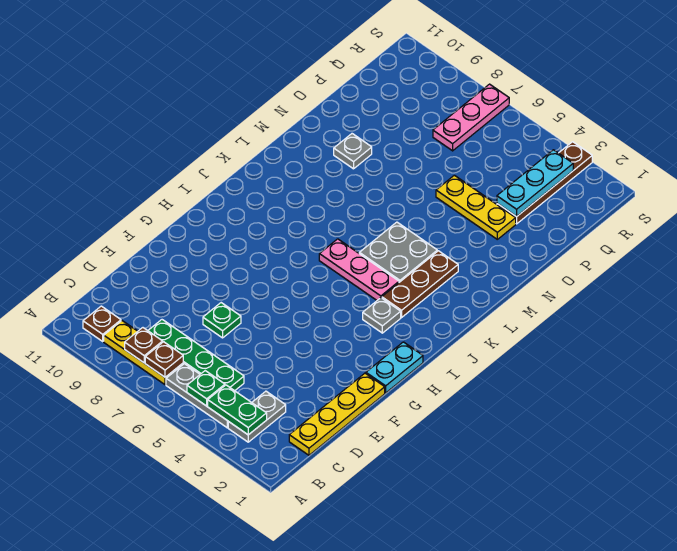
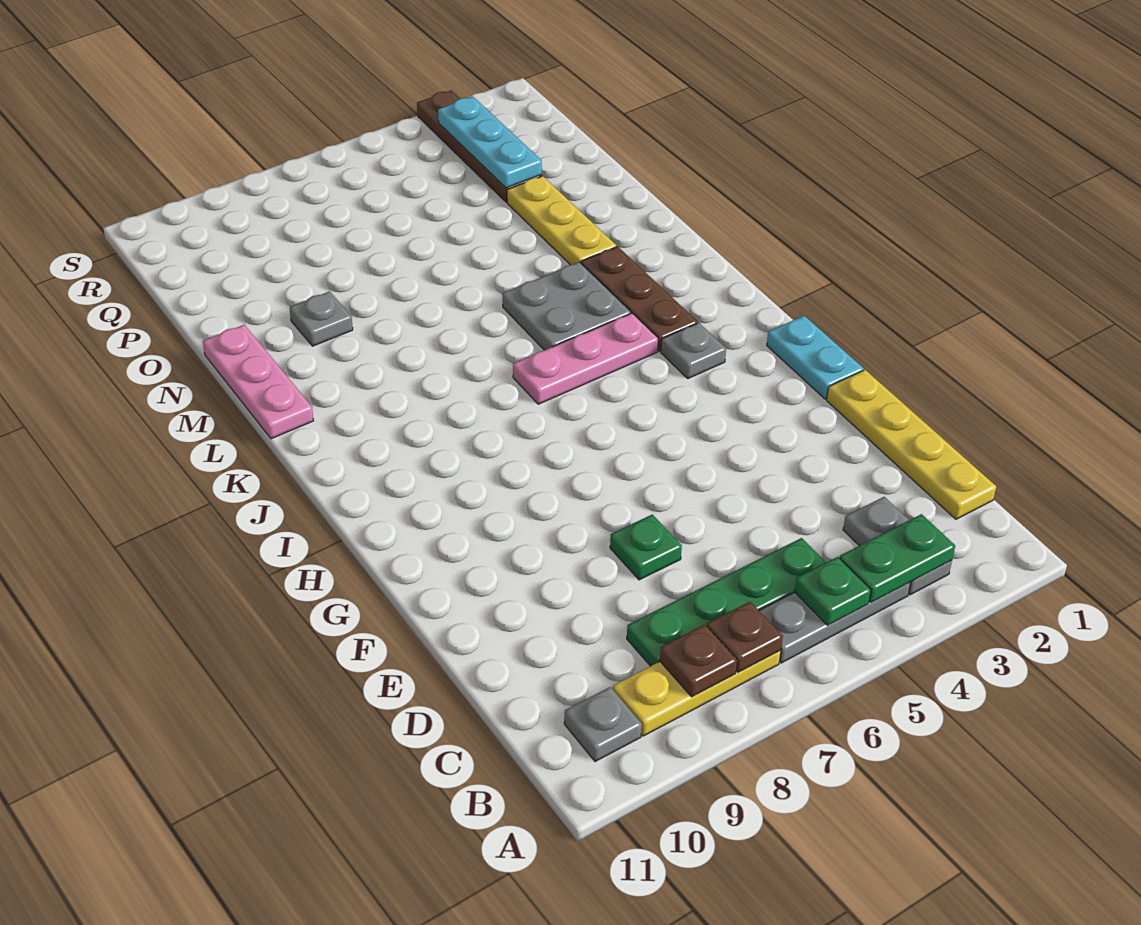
brown plate B10 level 1 -> grey plate B10 level 1
yellow plate O3:O5 level 1 -> yellow plate M3:O3 level 1
pink plate Q7:S7 level 1 -> pink plate L11:N11 level 1

